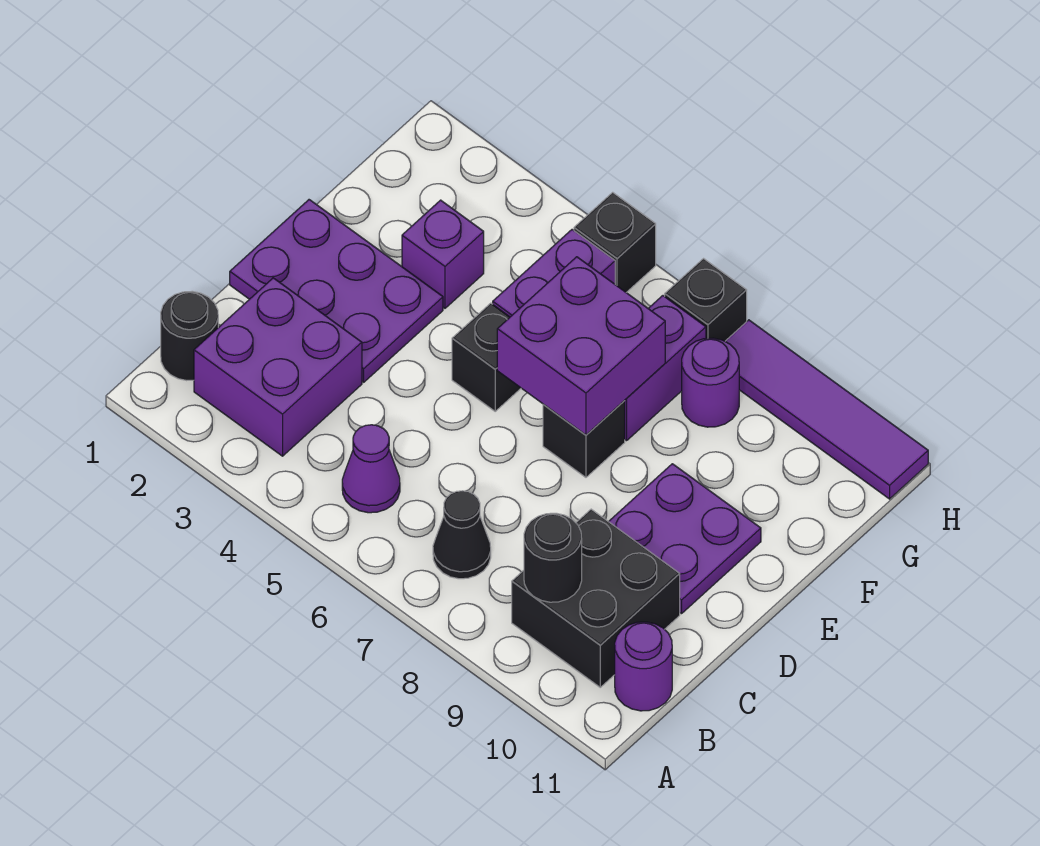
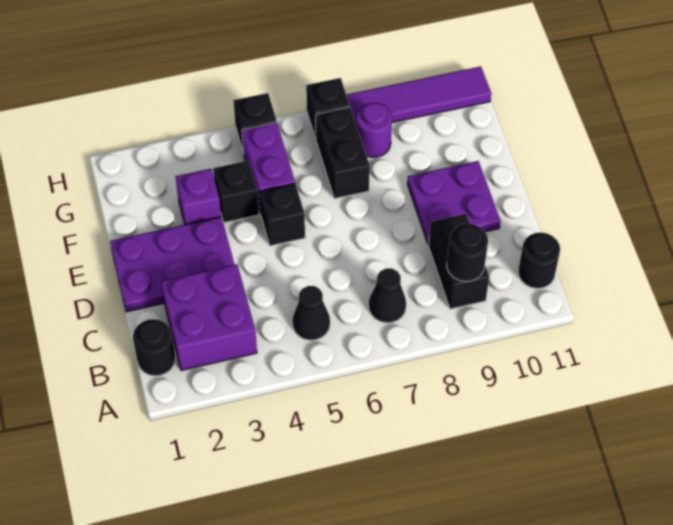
purple cone B5 level 1 -> black cone B5 level 1
black brick B9:C10 level 1 -> black brick B9:C9 level 1
purple round brick B11 level 1 -> black round brick B11 level 1
purple brick E6:F7 level 2 -> none
black brick E7 level 1 -> black brick F4 level 1
purple brick F7:G7 level 1 -> black brick F7:G7 level 1

